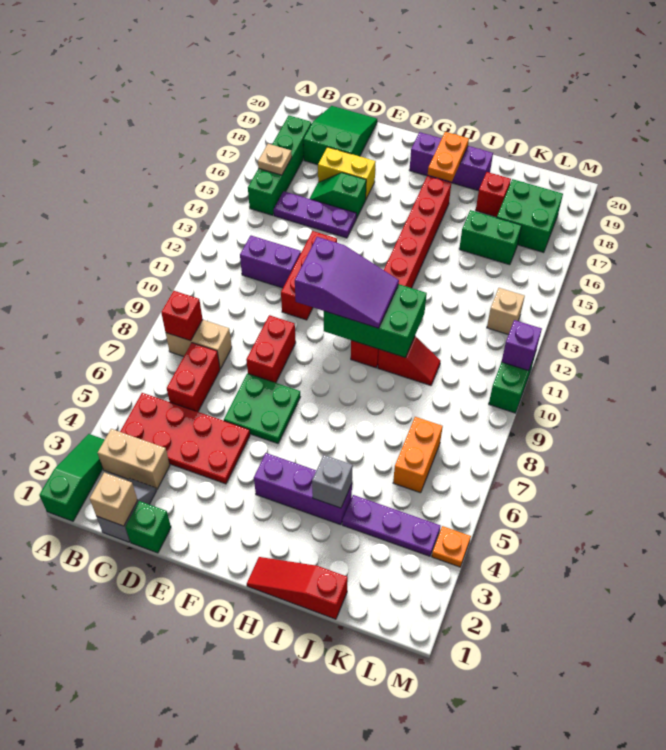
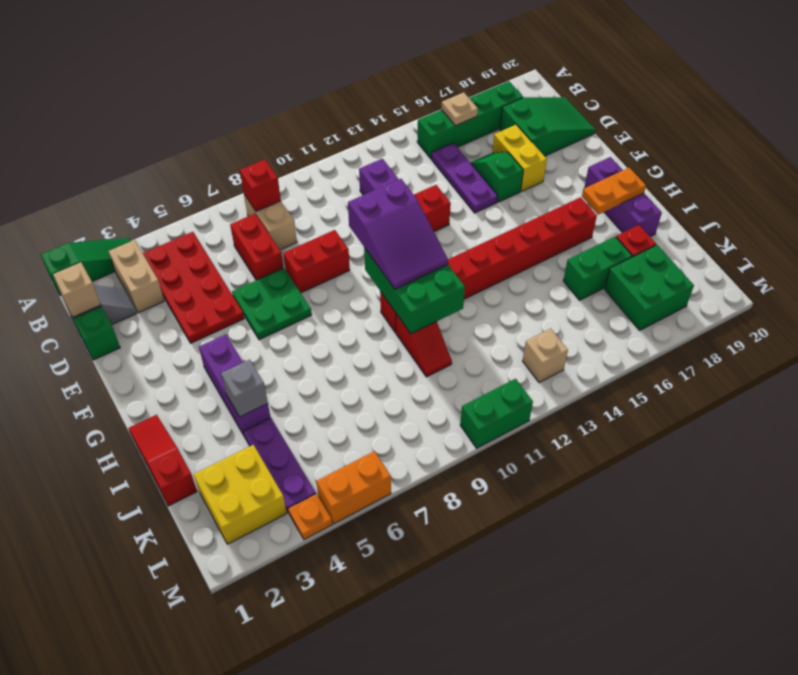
red brick C6:C7 level 1 -> red brick C7:D7 level 1
green brick J16:K16 level 1 -> green brick J16:J17 level 1
none -> yellow brick K2:L3 level 1
orange brick K6:K7 level 1 -> orange brick M5:M6 level 1
purple brick M11 level 2 -> none

